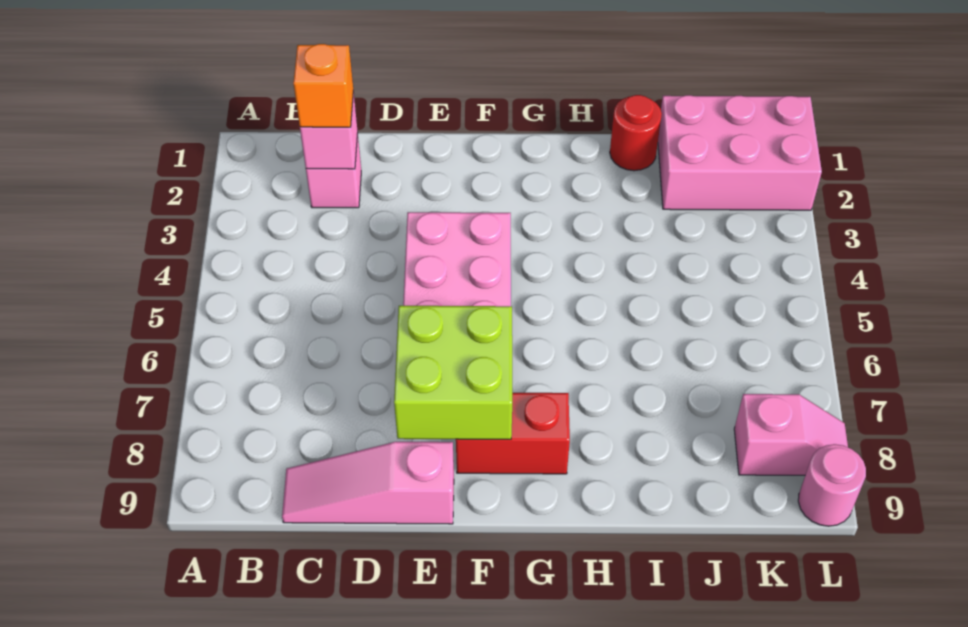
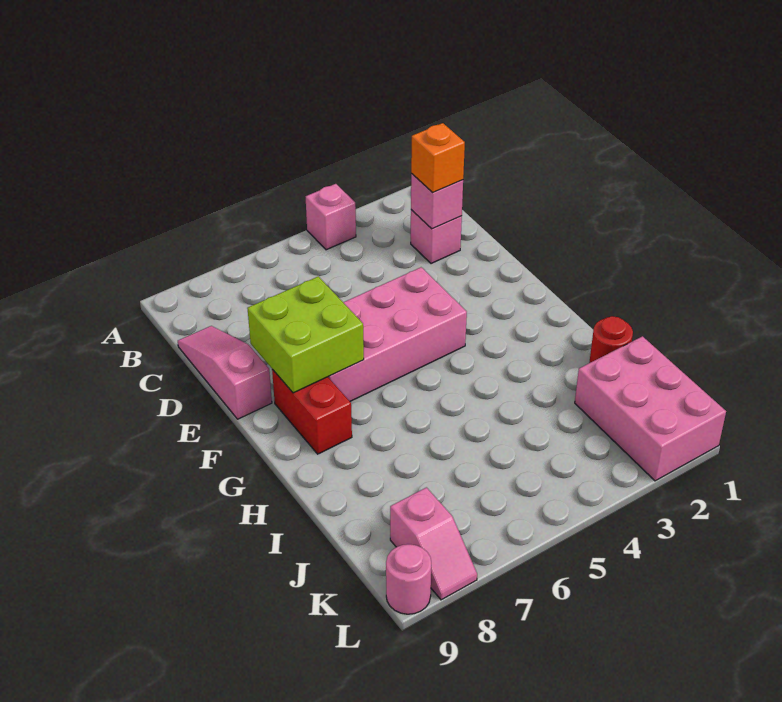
none -> pink brick A4 level 1

